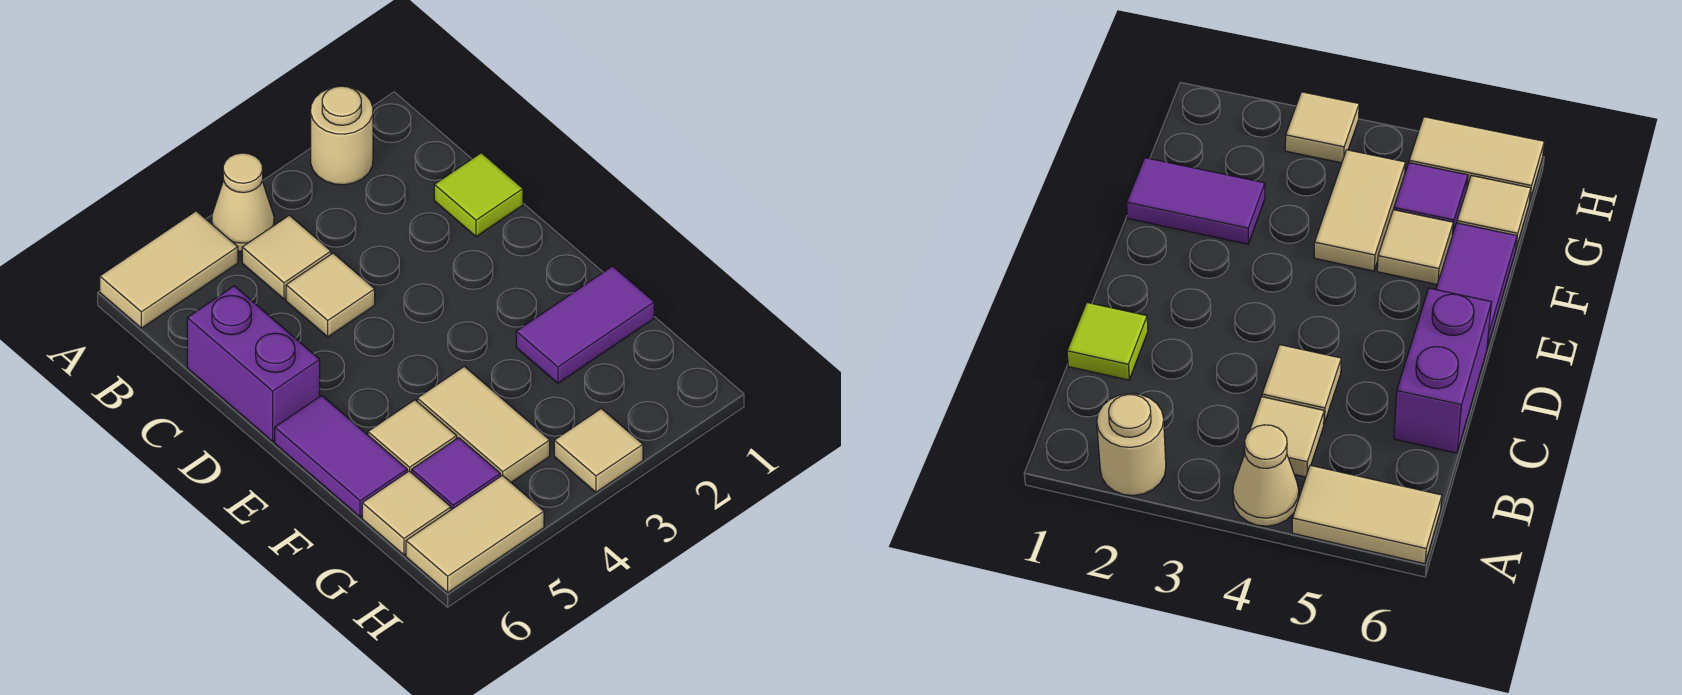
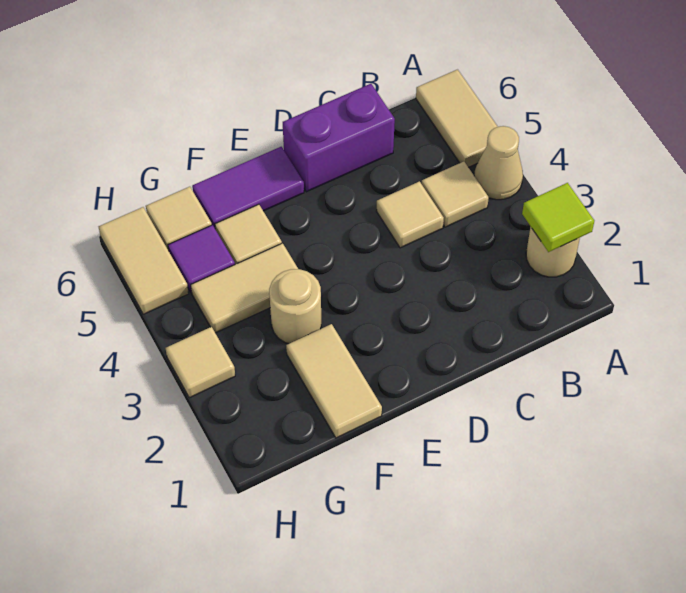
lime tile C1 level 1 -> lime tile A2 level 2
purple tile F1:F2 level 1 -> tan tile F1:F2 level 1
none -> tan round brick F3 level 1

